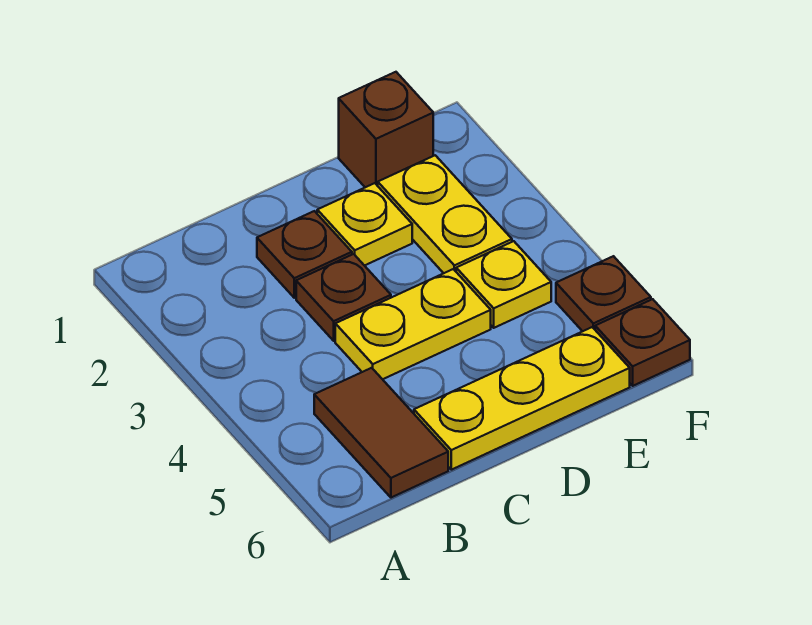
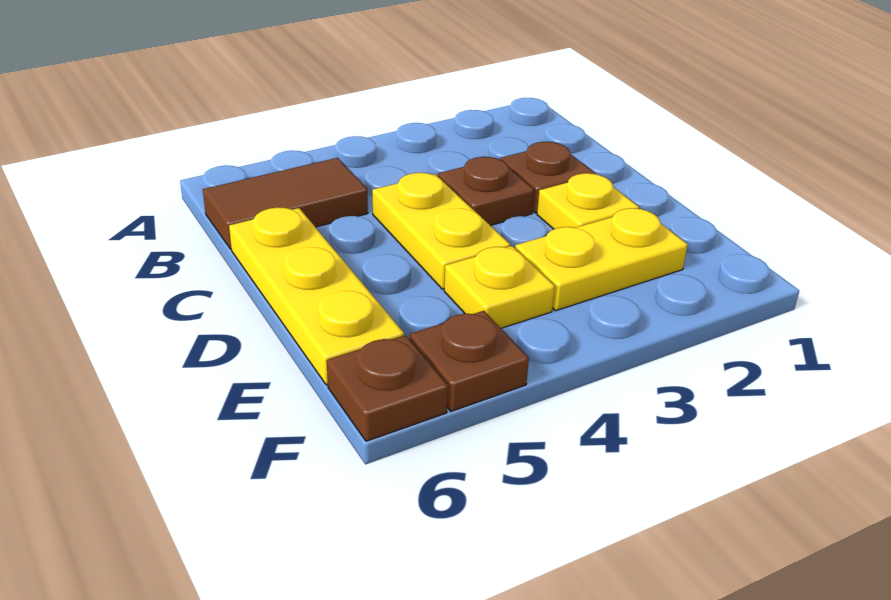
brown brick E1 level 1 -> none

